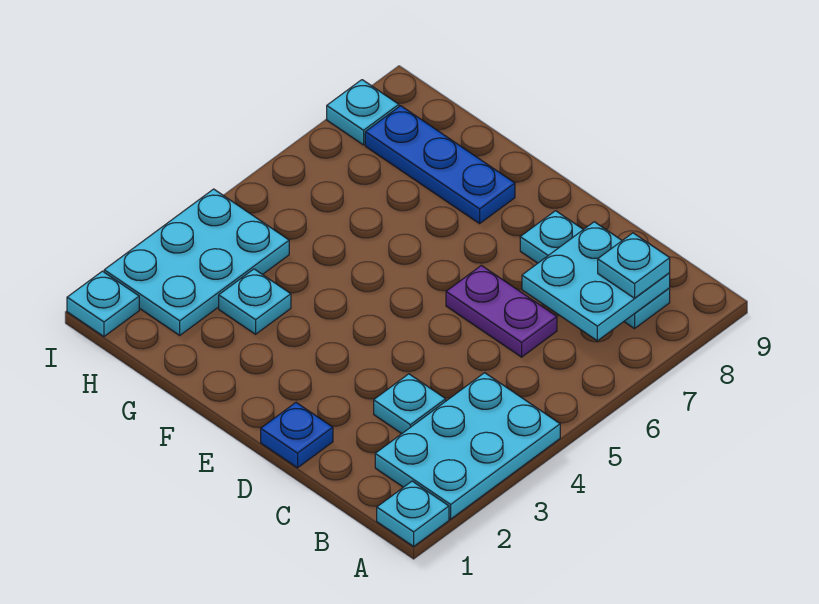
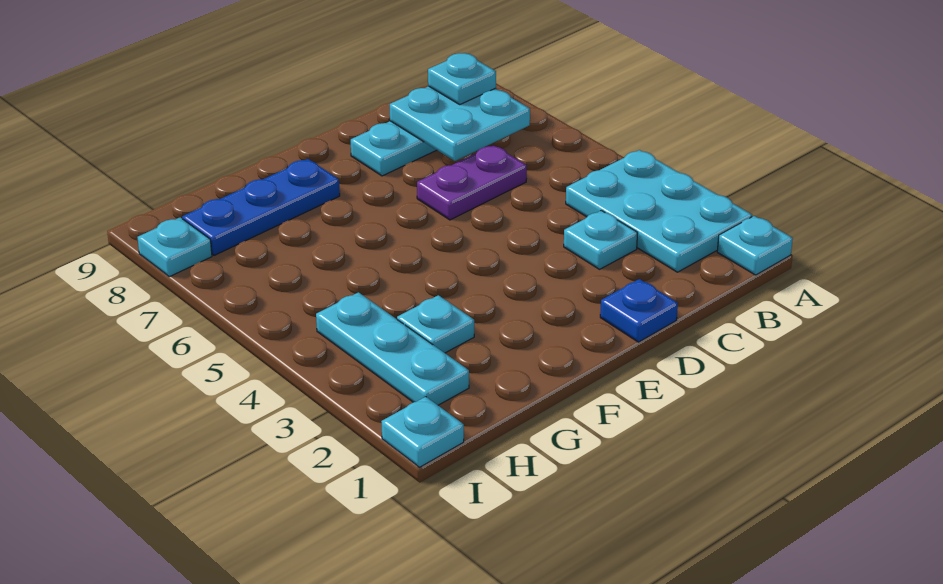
cyan plate H2:I4 level 1 -> cyan plate H2:H4 level 1

